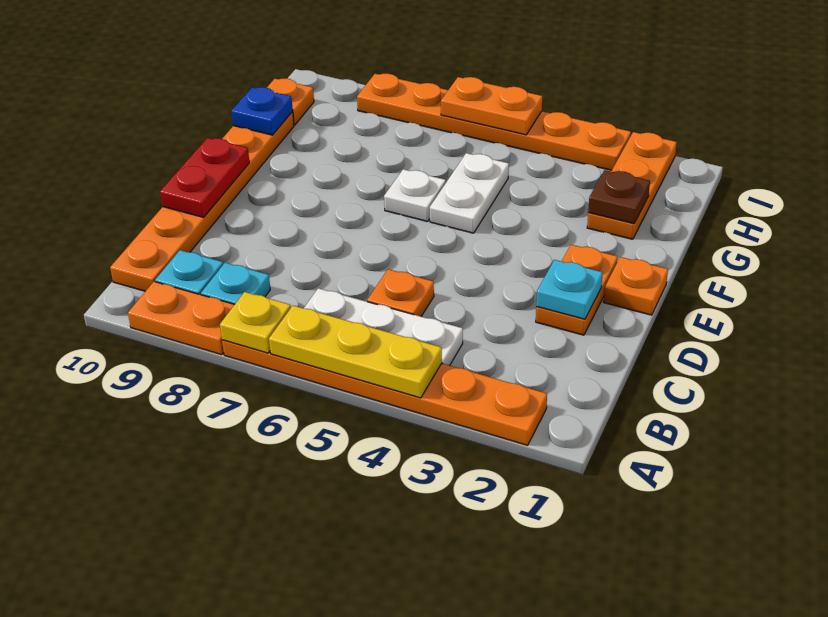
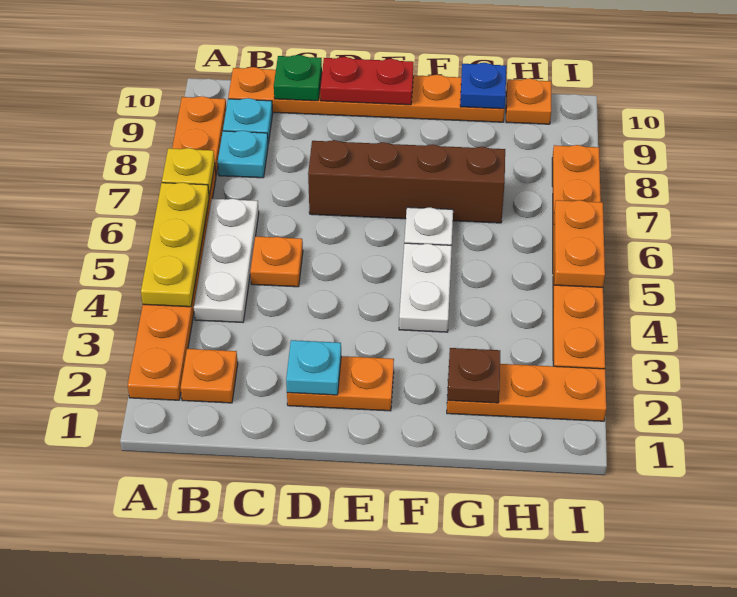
none -> green plate C10 level 2
none -> brown brick D7:G7 level 1
orange plate E1 level 1 -> orange plate B2 level 1
white plate F5:G5 level 1 -> white plate F4:F5 level 1

